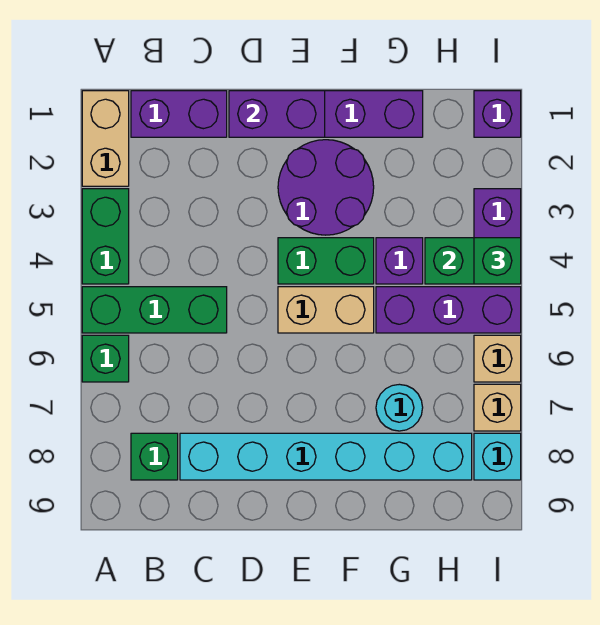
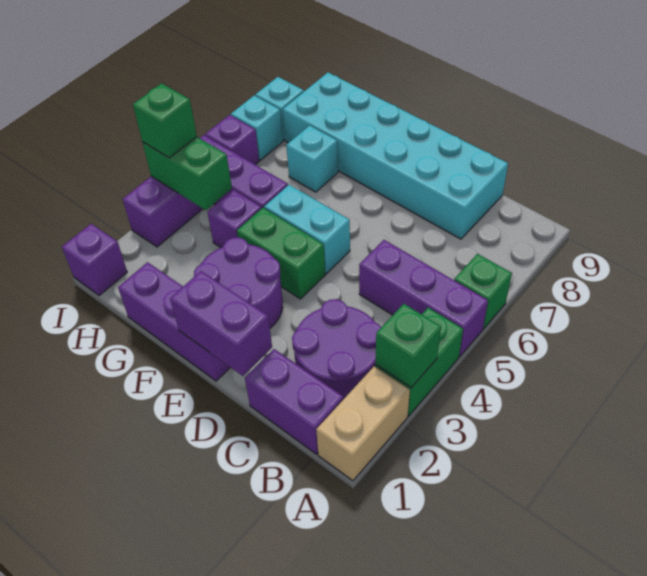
green brick A5:C5 level 1 -> purple brick A5:C5 level 1
none -> purple round brick B2:C3 level 1
green brick B8 level 1 -> green brick A3 level 2
cyan brick C8:H8 level 1 -> cyan brick C8:H9 level 1
tan brick E5:F5 level 1 -> cyan brick E5:F5 level 1
cyan round brick G7 level 1 -> cyan brick G7 level 1
tan brick I6 level 1 -> purple brick I6 level 1
tan brick I7 level 1 -> cyan brick I7 level 1

